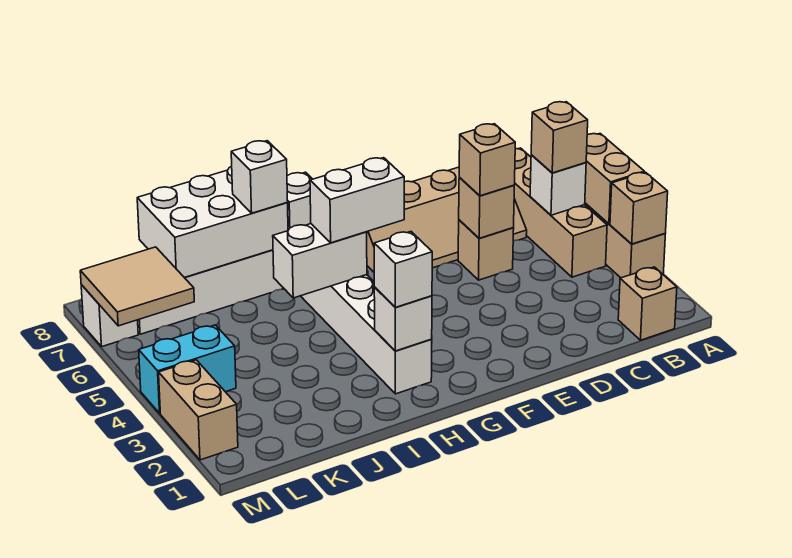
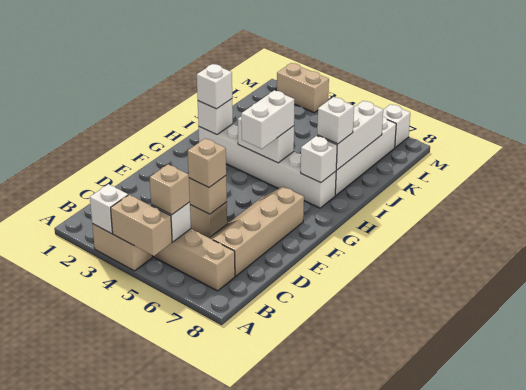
tan brick A3 level 2 -> white brick A3 level 2
tan brick B1 level 1 -> none
white brick H5:I5 level 2 -> white brick H4:H5 level 2
white brick I7:K8 level 2 -> white brick I7:K7 level 2
cyan brick L4:M4 level 1 -> none
tan tile L6:M7 level 2 -> none

